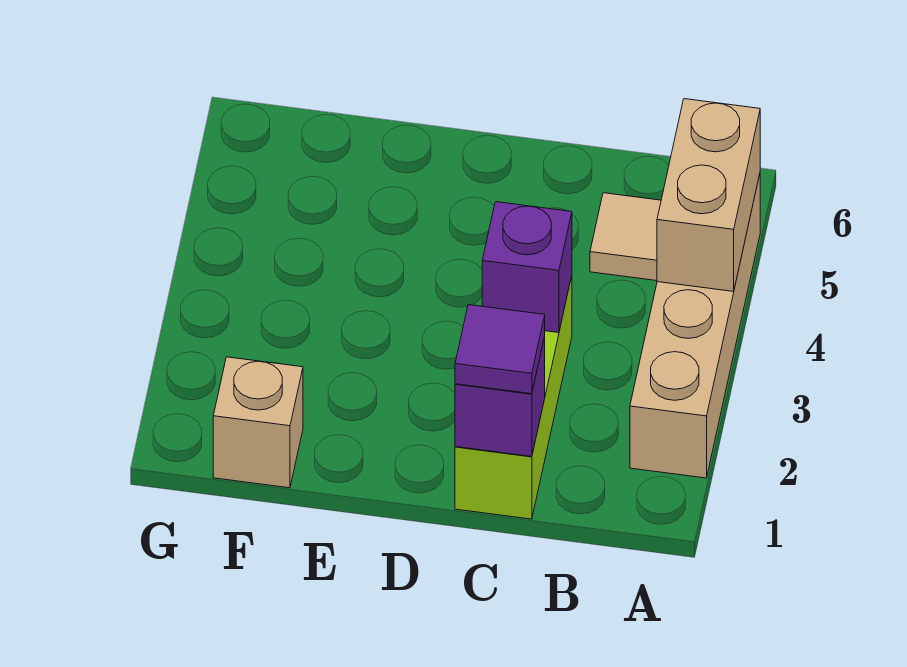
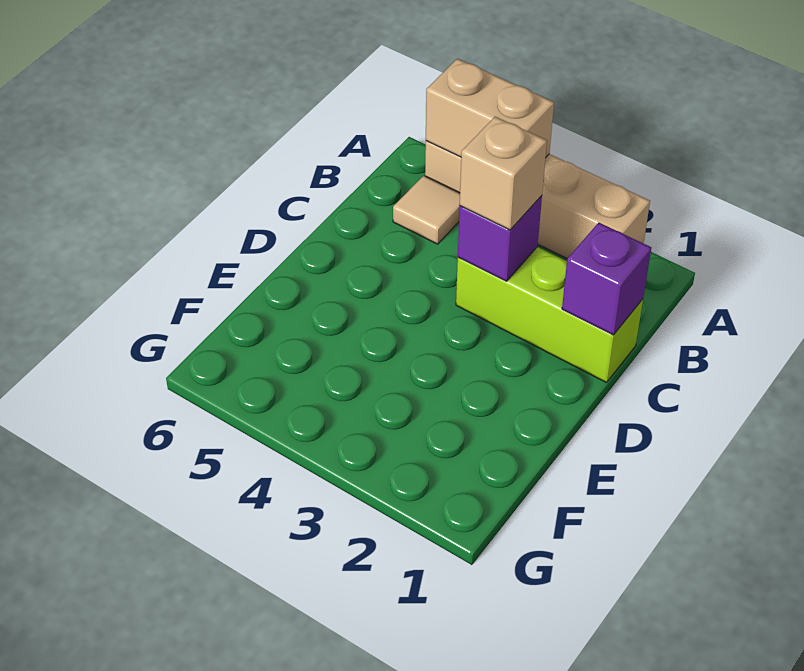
purple tile C1 level 3 -> none
tan brick F1 level 1 -> tan brick C3 level 3

